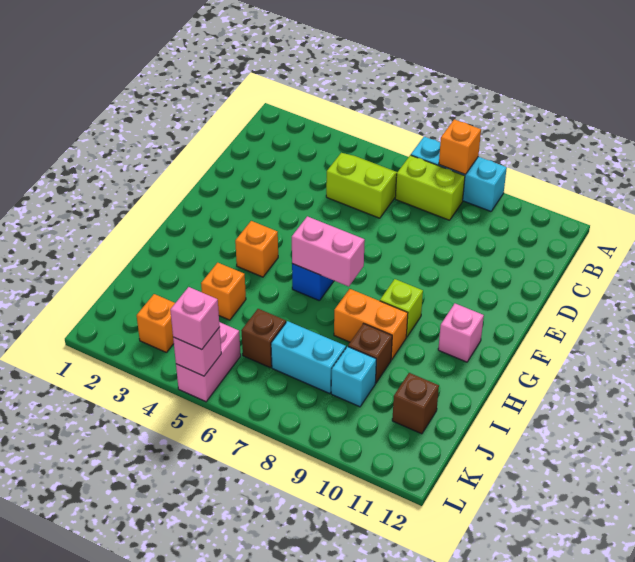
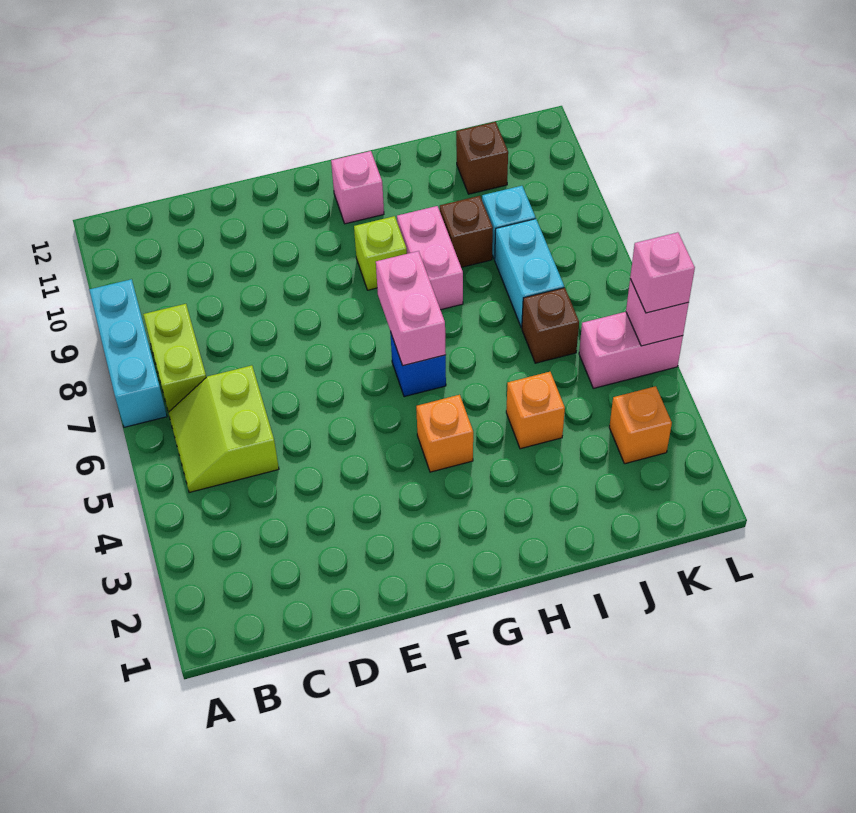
orange brick A8 level 2 -> none
orange brick H8:H9 level 1 -> pink brick H8:H9 level 1

